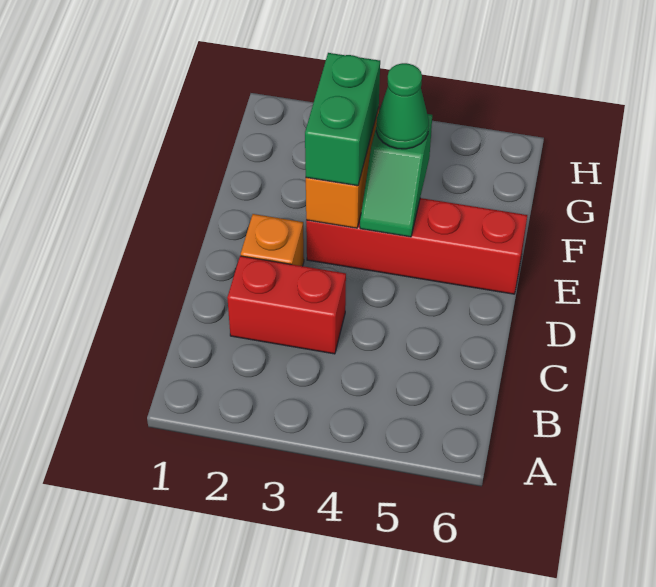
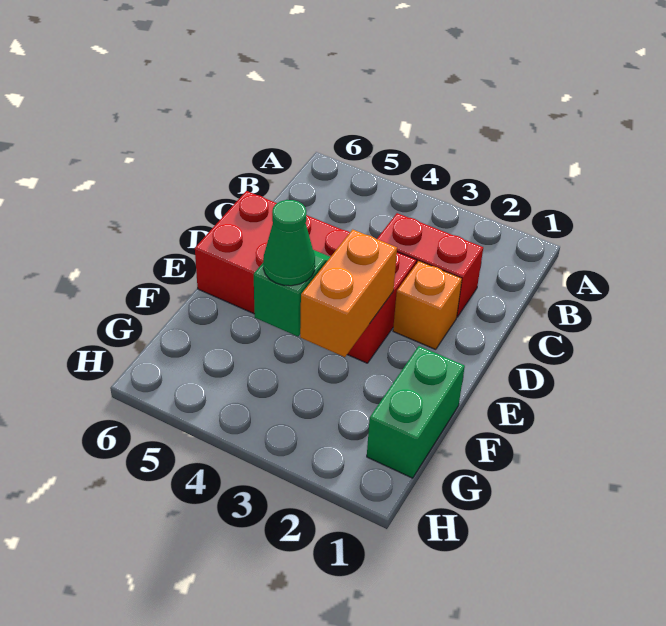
red brick E3:E6 level 1 -> red brick D3:E6 level 1
green brick E3:F3 level 3 -> green brick F1:G1 level 1

